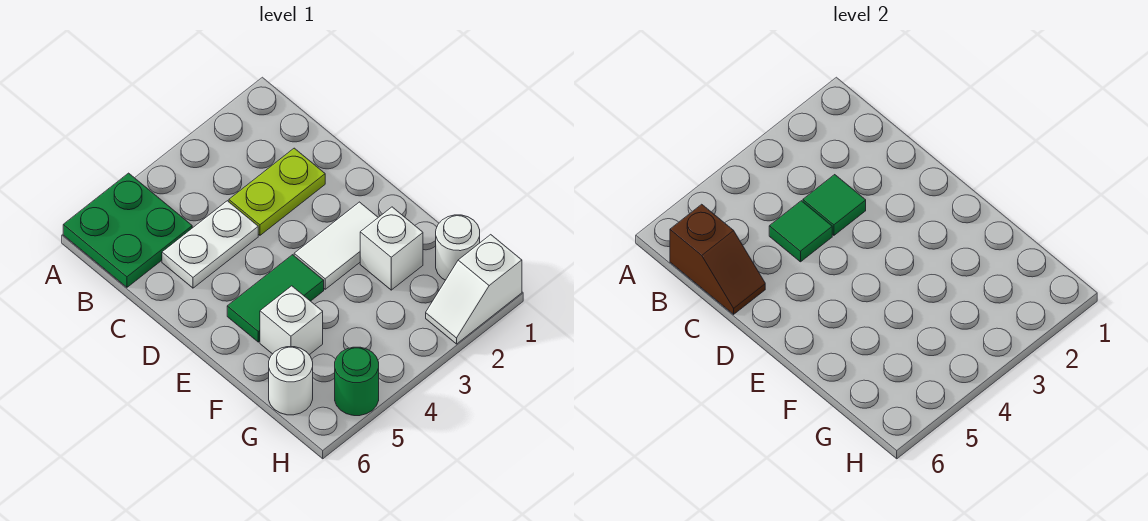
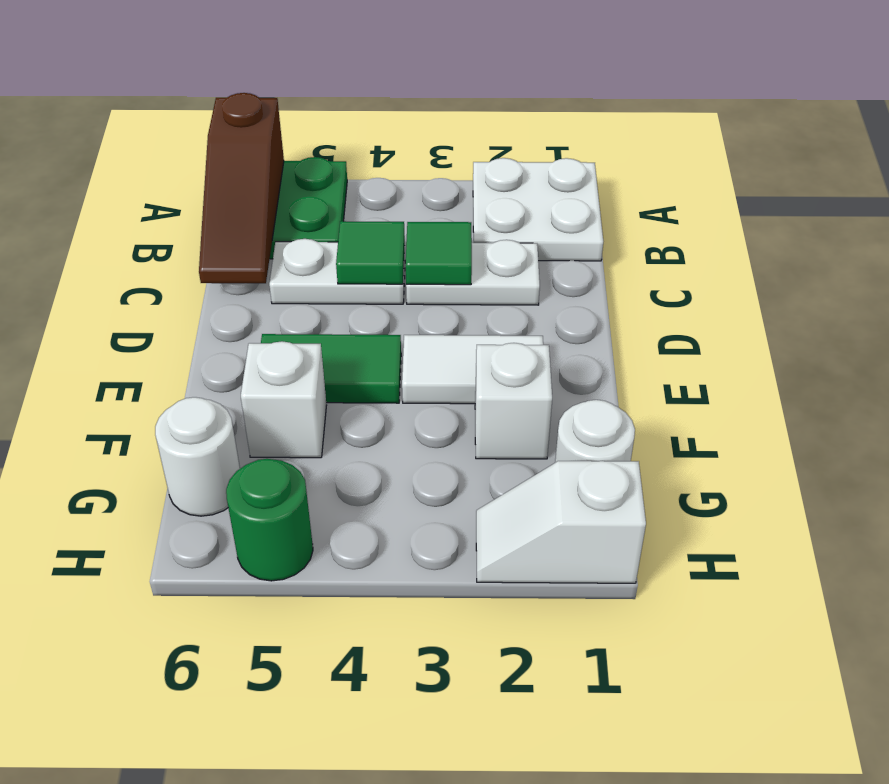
none -> white plate A1:B2 level 1
brown slope B6:C6 level 2 top B -> brown slope A6:C6 level 2 top A
lime plate C2:C3 level 1 -> white plate C2:C3 level 1

